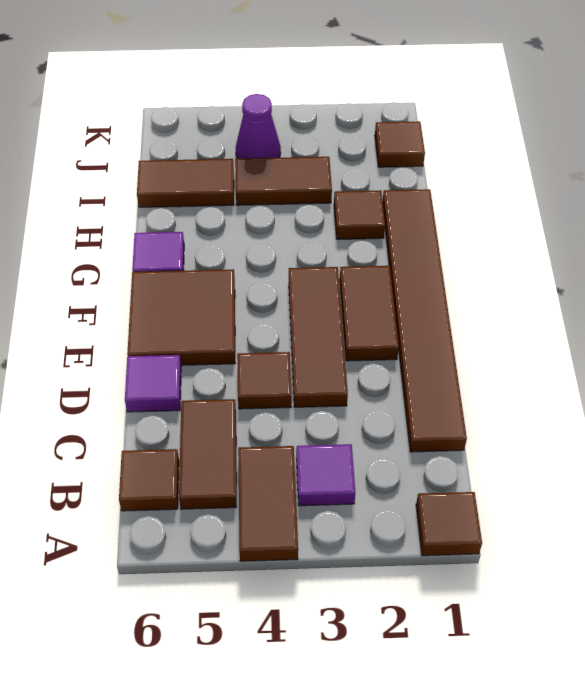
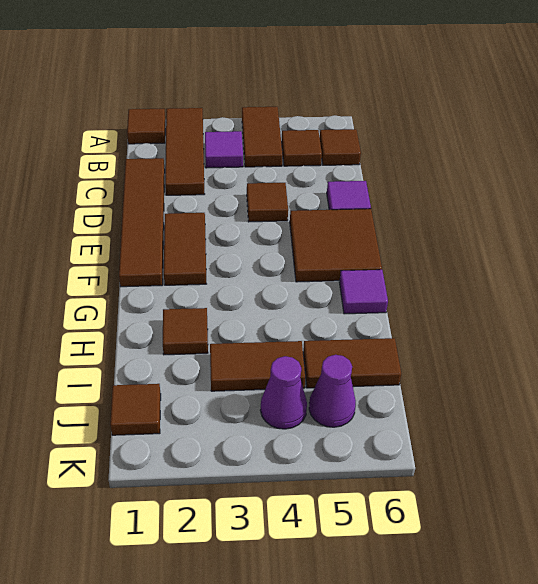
brown tile B5:C5 level 1 -> brown tile B5 level 1
brown tile C1:H1 level 1 -> brown tile C1:F1 level 1
brown tile D3:F3 level 1 -> brown tile A2:C2 level 1
none -> purple cone J5 level 1

